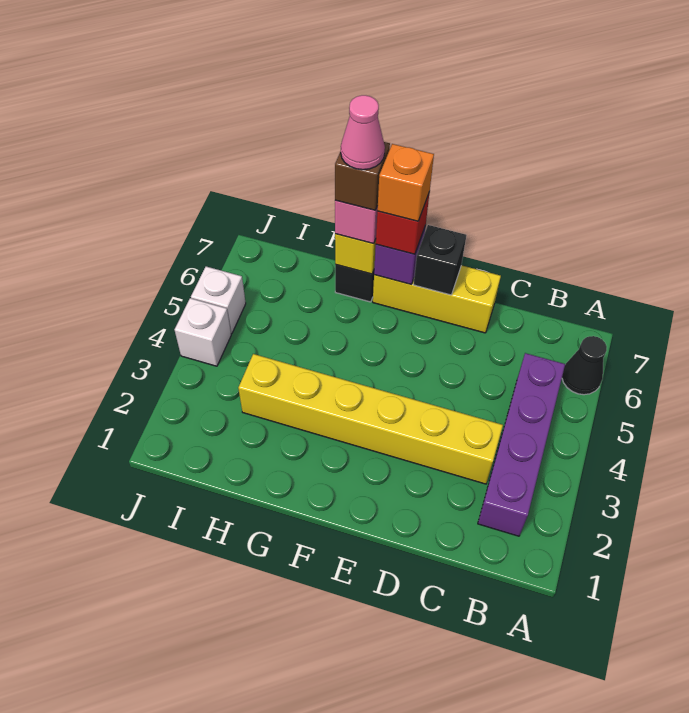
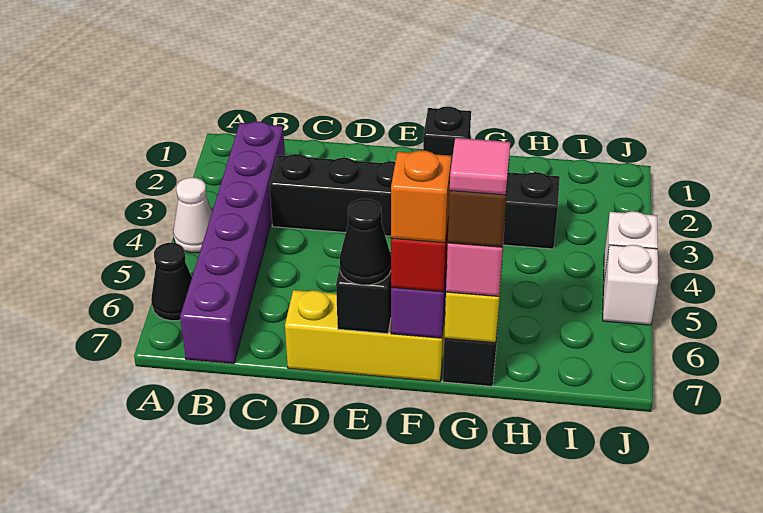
none -> white cone A4 level 1
purple brick B2:B5 level 1 -> purple brick B2:B7 level 1
yellow brick C3:H3 level 1 -> black brick C3:H3 level 1
none -> black cone E7 level 3
none -> black brick F1 level 1
pink cone G7 level 5 -> pink tile G7 level 5

